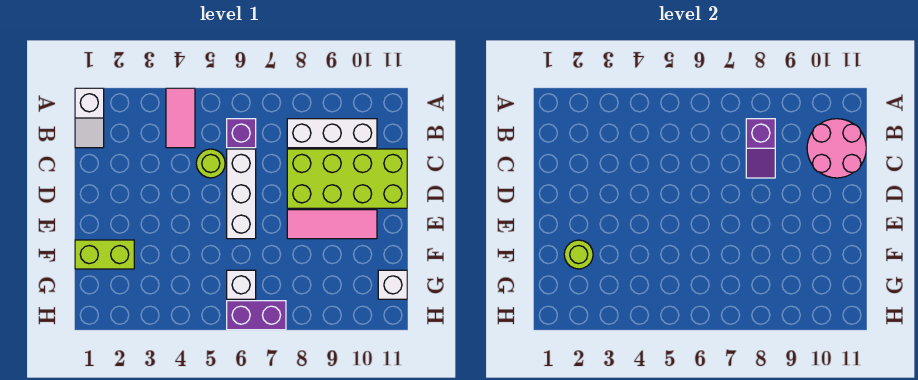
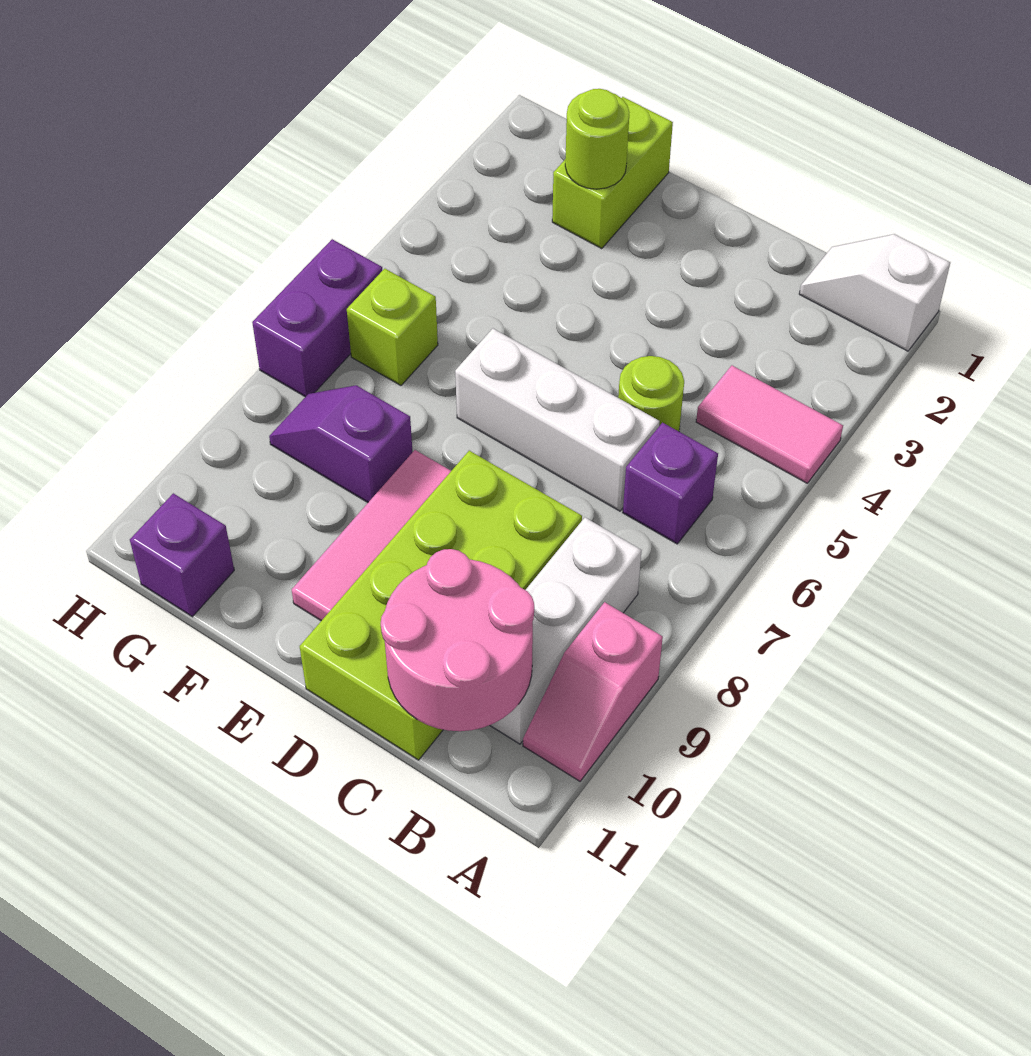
none -> pink slope A9:A10 level 1 top 9
purple slope B8:C8 level 2 top B -> purple slope F8:G8 level 1 top F
white brick G6 level 1 -> lime brick G6 level 1
white brick G11 level 1 -> purple brick G11 level 1

